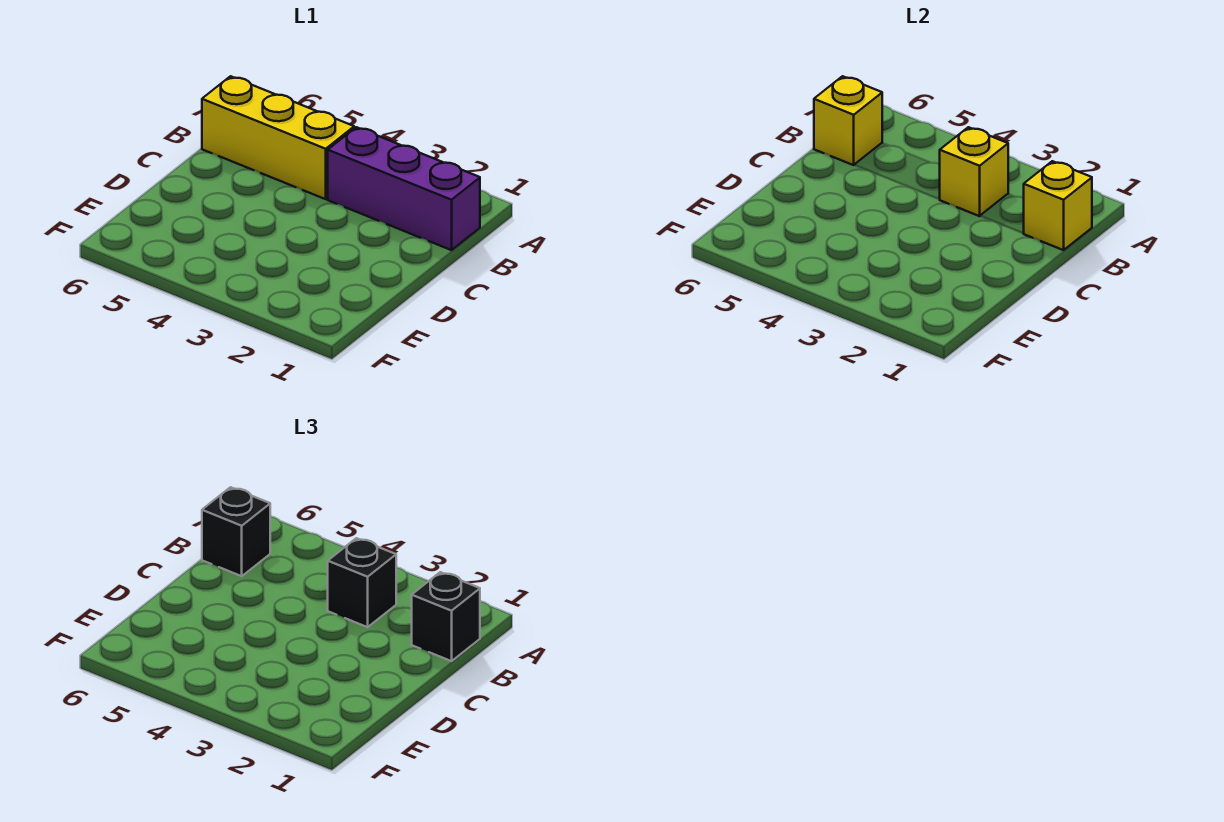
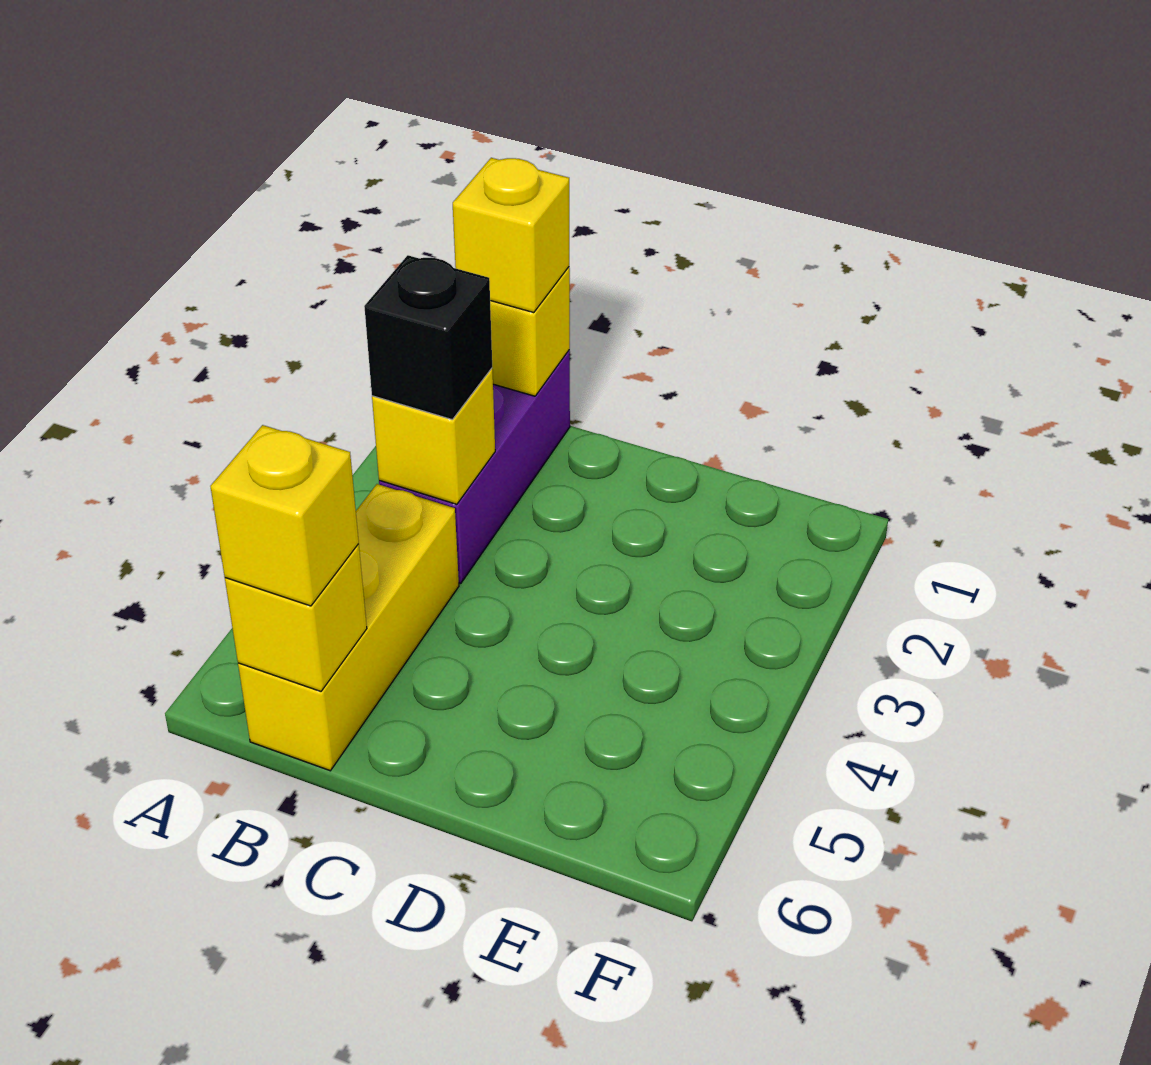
black brick B1 level 3 -> yellow brick B1 level 3
black brick B6 level 3 -> yellow brick B6 level 3

